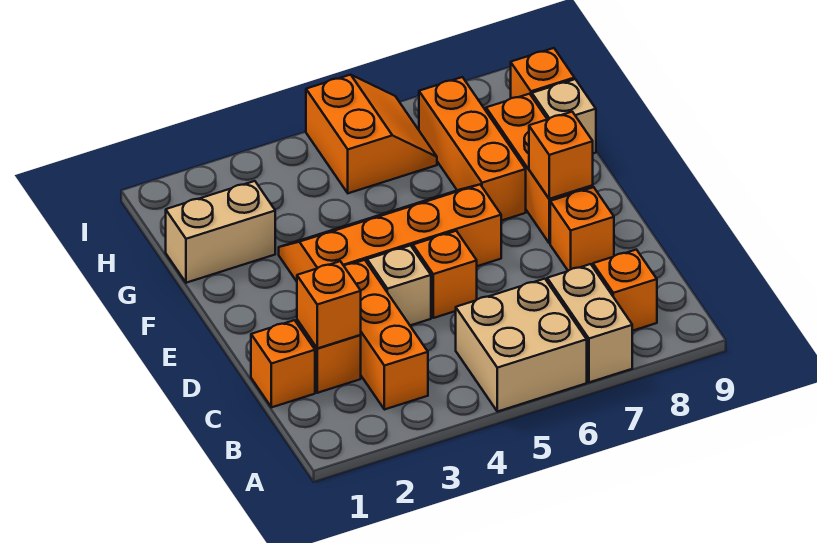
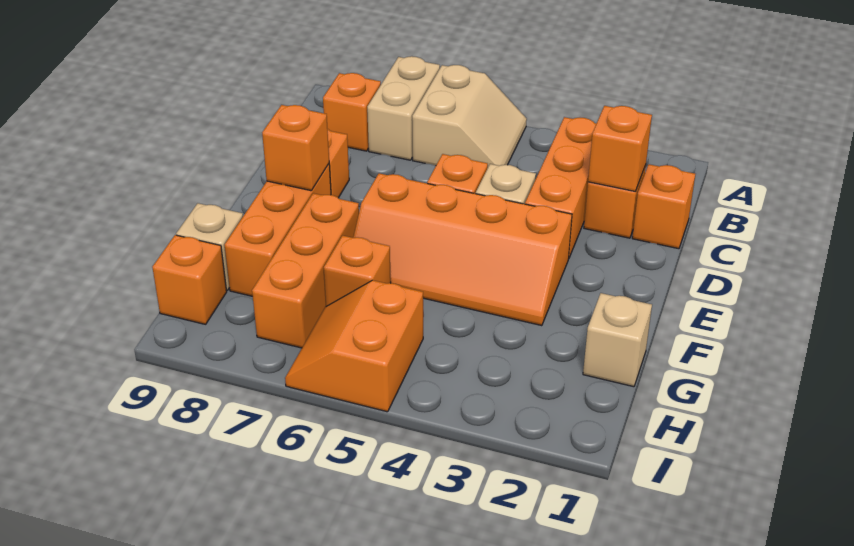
tan brick A5:B6 level 1 -> tan slope A5:B6 level 1 top 6
tan brick G1:G2 level 1 -> tan brick G1 level 1
none -> orange brick G6 level 1

